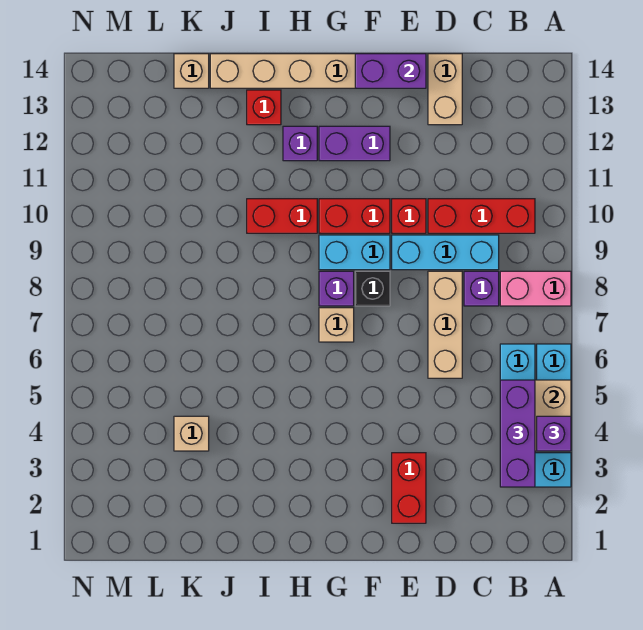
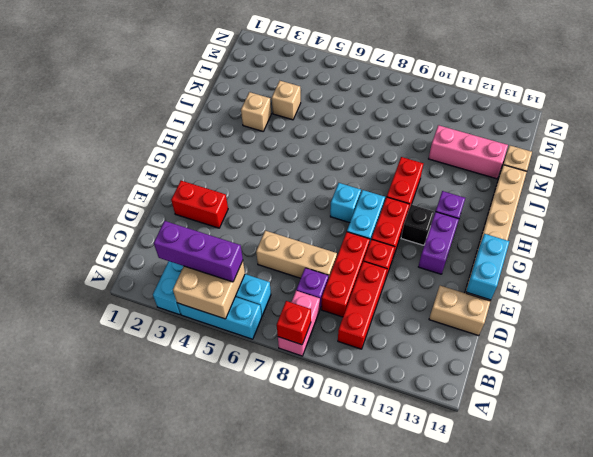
purple brick A4 level 3 -> none
cyan brick C9:E9 level 1 -> red brick C9:E9 level 1
purple brick E14:F14 level 2 -> cyan brick E14:F14 level 2
black brick F8 level 1 -> black brick G11 level 1
tan brick G7 level 1 -> tan brick J3 level 1
purple brick G8 level 1 -> cyan brick G8 level 1
red brick I13 level 1 -> red brick A8 level 2
none -> pink brick K11:K13 level 1

